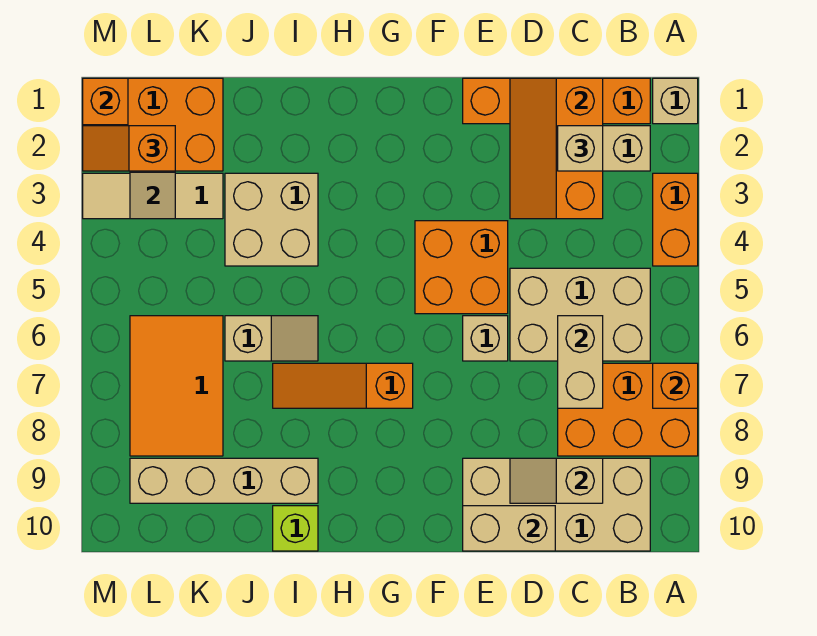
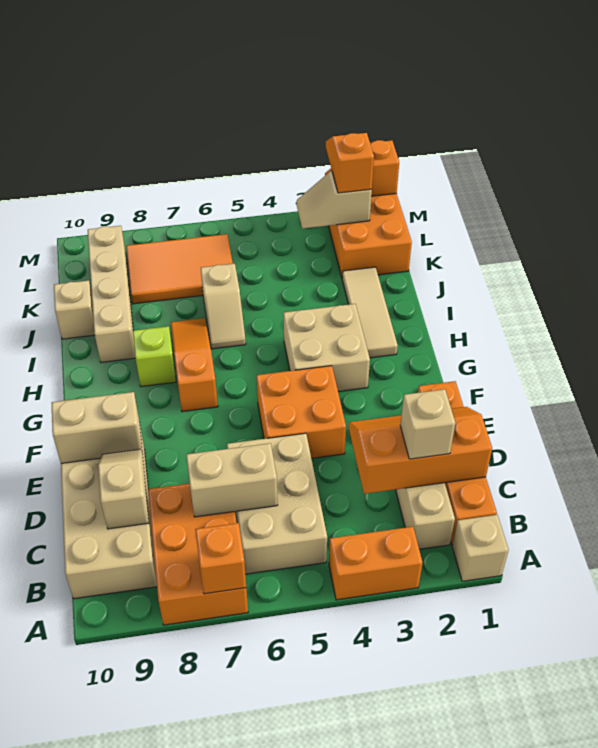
tan brick D10:E10 level 2 -> tan brick E9:E10 level 2
tan brick E6 level 1 -> tan brick J10 level 1
tan brick I3:J4 level 1 -> tan brick G3:H4 level 1
lime brick I10 level 1 -> lime brick H8 level 1
tan tile K3:M3 level 1 -> tan tile H2:J2 level 1

